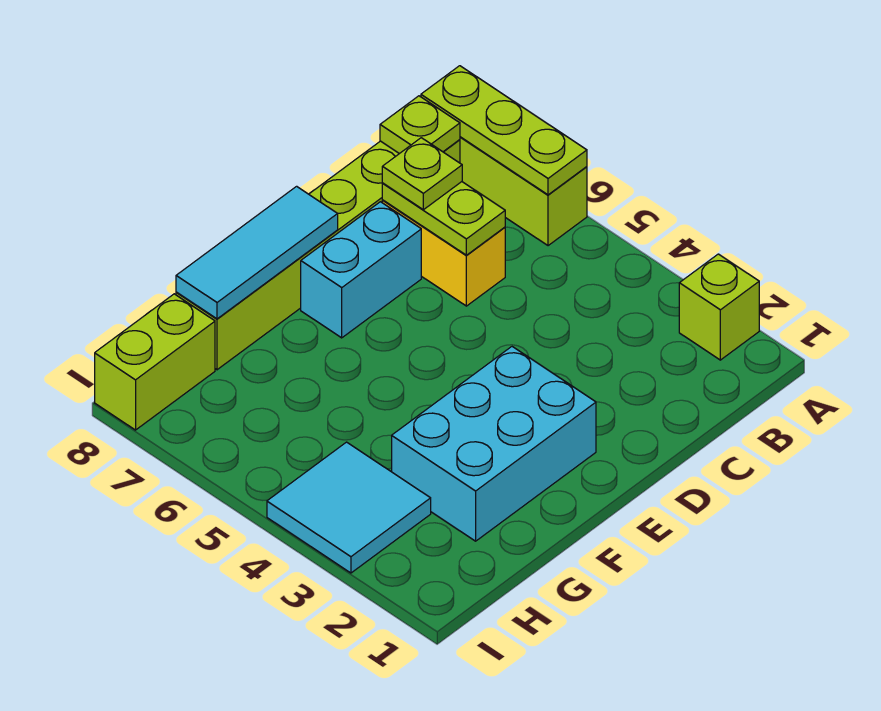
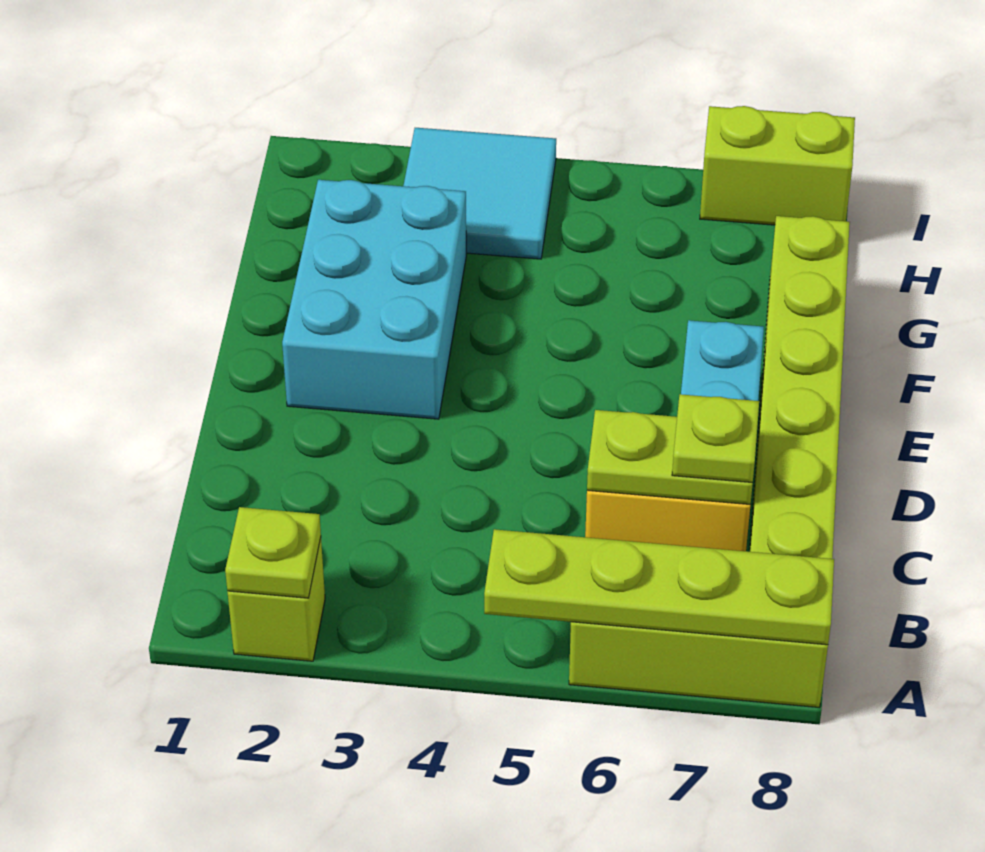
lime plate A6:A8 level 2 -> lime plate A5:A8 level 2
lime plate B8 level 2 -> lime plate A2 level 2
cyan tile E8:G8 level 2 -> none
lime brick H8:I8 level 1 -> lime brick I7:I8 level 1

